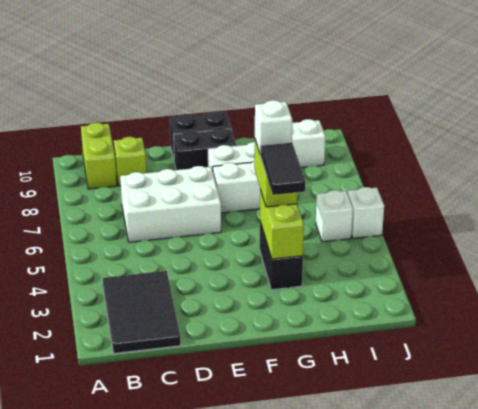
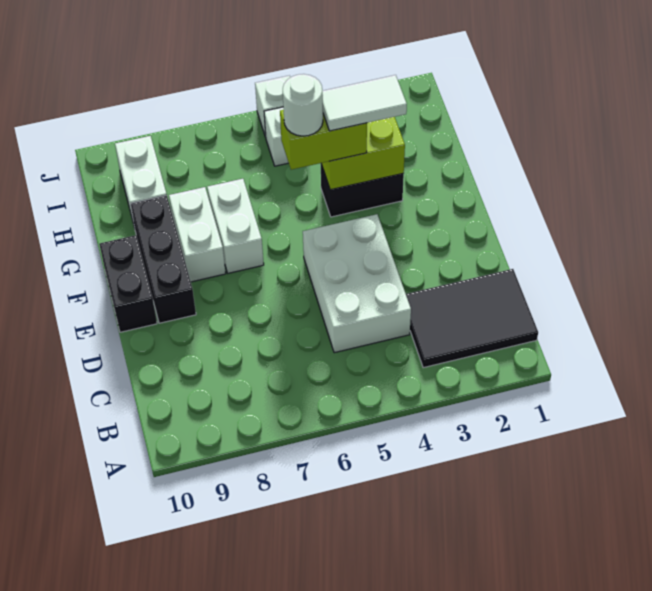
lime brick B9:B10 level 1 -> none
white brick C6:E7 level 1 -> white brick C4:E5 level 1
lime brick C9 level 1 -> none
black brick E9:F9 level 1 -> black brick E9:G9 level 1
black tile G3:G4 level 4 -> white tile G3:G4 level 4
white brick G5 level 4 -> white round brick G5 level 4

